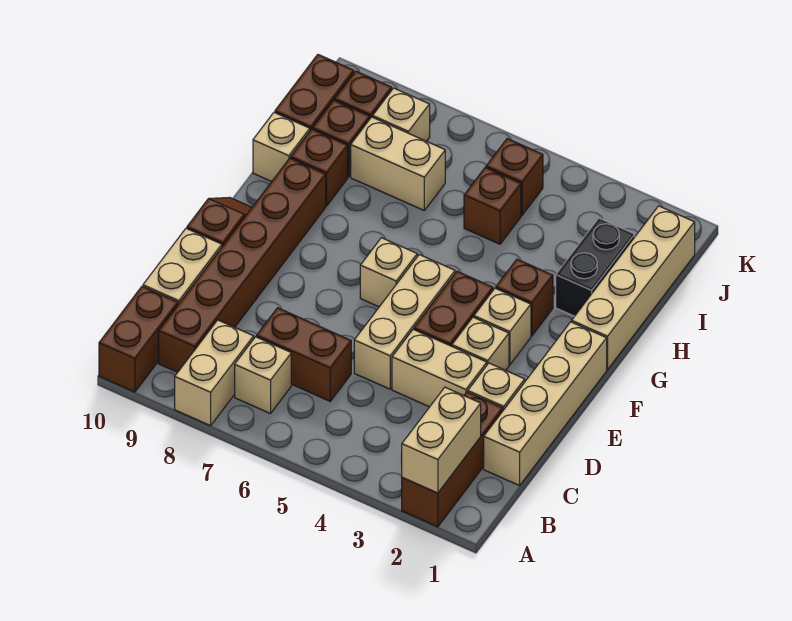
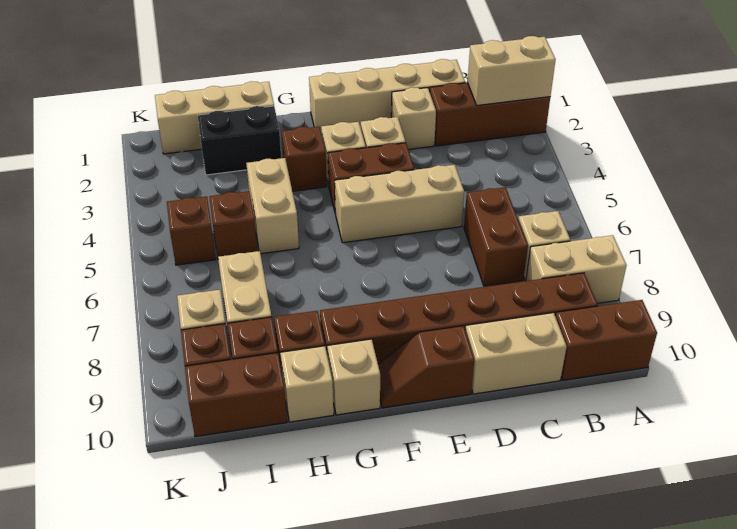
tan brick D3:D4 level 1 -> tan brick H4:H5 level 1
tan brick F6 level 1 -> tan brick G10 level 1
tan brick G1:J1 level 1 -> tan brick H1:J1 level 1

